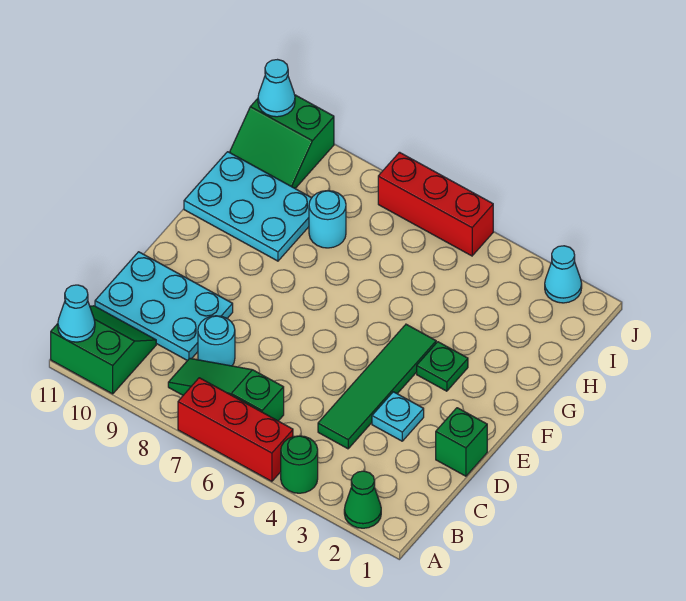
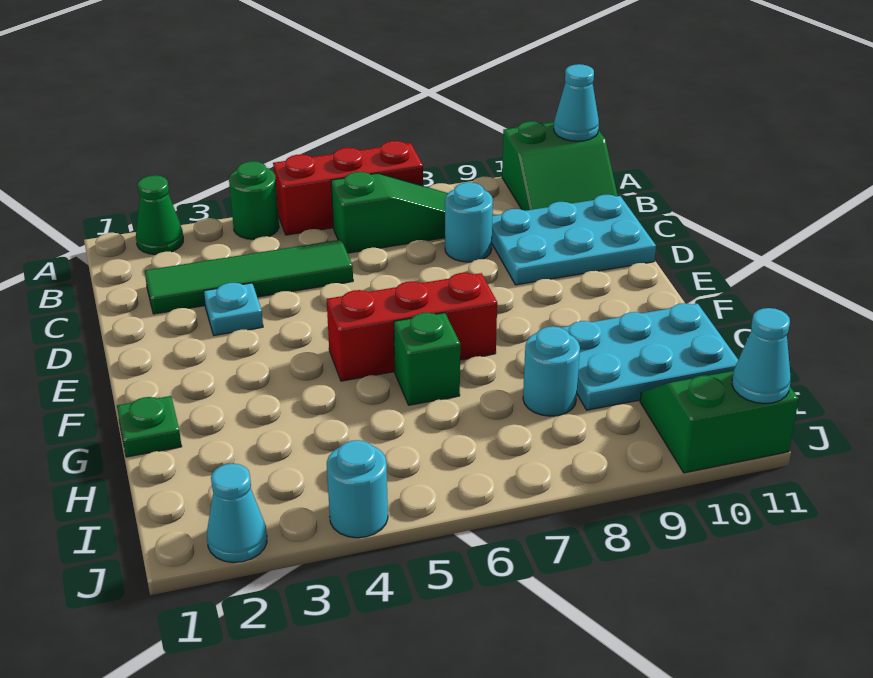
green tile C4:F4 level 1 -> green tile C2:C5 level 1
green brick D1 level 1 -> green brick G6 level 1
green plate F3 level 1 -> green plate G1 level 1
none -> cyan round brick J4 level 1
red brick J5:J7 level 1 -> red brick F5:F7 level 1

